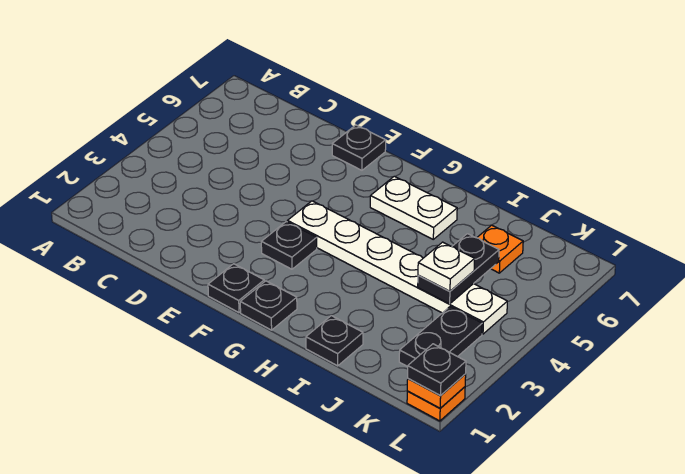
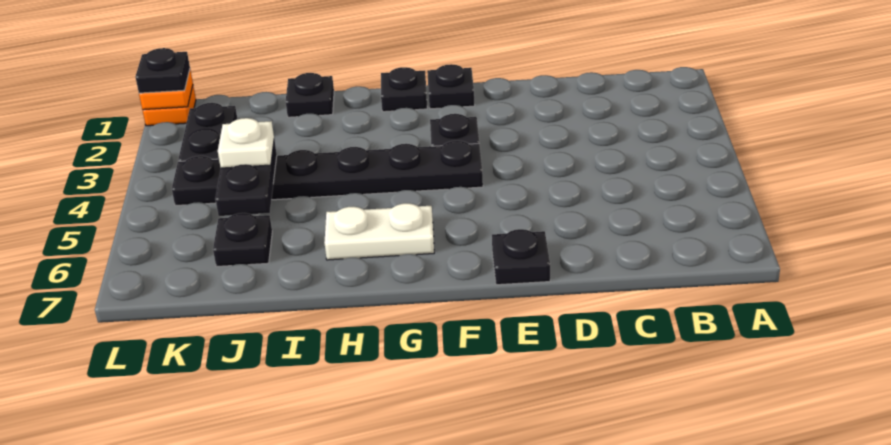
white plate F4:K4 level 1 -> black plate F4:K4 level 1
orange plate J6 level 1 -> black plate J6 level 1

